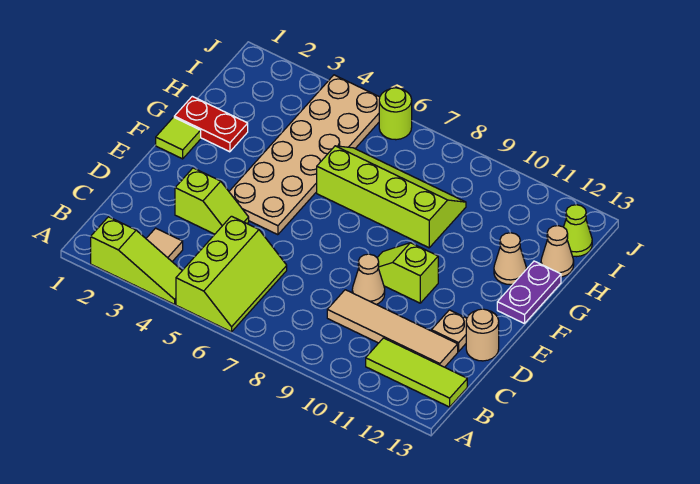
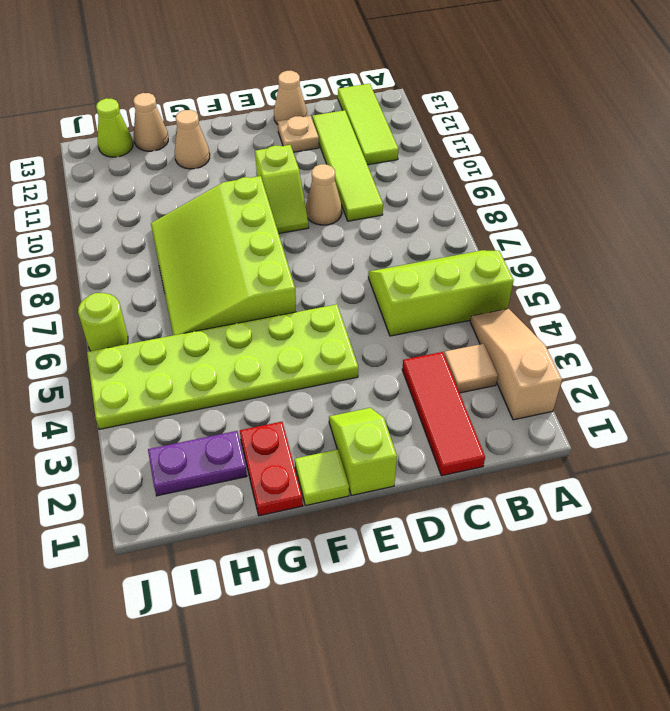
lime slope A2:A4 level 1 top 2 -> tan slope A2:A4 level 1 top 2
none -> red tile C1:C3 level 1
tan tile C9:C12 level 1 -> lime tile C9:C12 level 1
lime slope D3:D4 level 1 top 3 -> lime slope E1:E2 level 1 top 1
tan round brick D13 level 1 -> tan cone D13 level 1
tan plate E4:J5 level 1 -> lime plate E4:J5 level 1
purple plate F13:G13 level 1 -> purple plate H2:I2 level 1
lime slope G6:H9 level 1 top G -> lime slope F6:H9 level 1 top F

